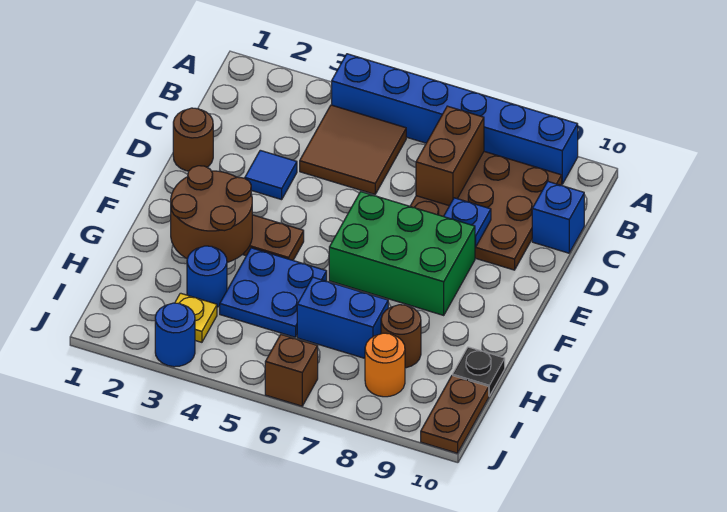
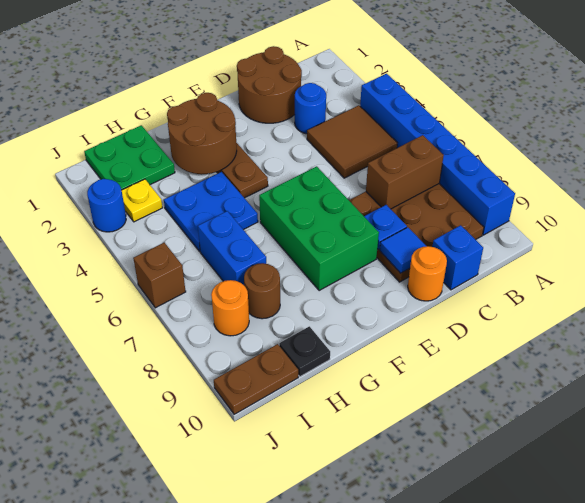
brown round brick D1 level 1 -> brown round brick C1:D2 level 1
blue tile D3 level 1 -> blue tile D9 level 2
none -> orange round brick D10 level 1
none -> green plate H1:I2 level 1
blue round brick H3 level 1 -> blue round brick C3 level 1

